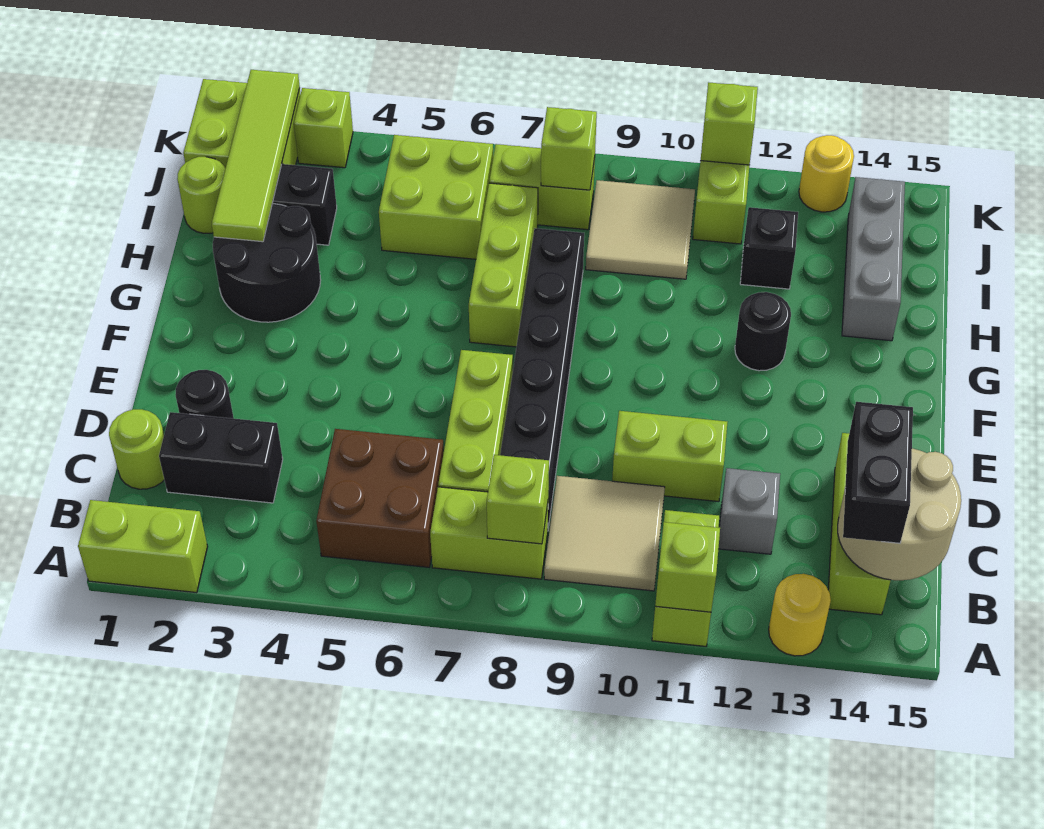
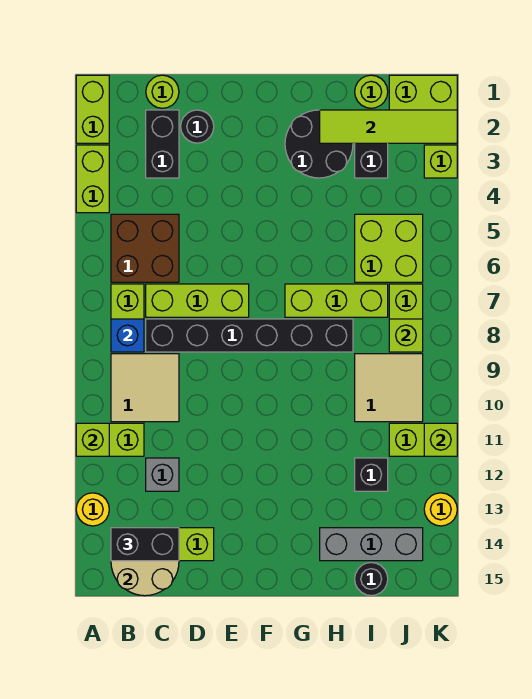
lime brick B8 level 2 -> blue brick B8 level 2
lime brick D10:D11 level 1 -> lime brick A3:A4 level 1
black round brick G12 level 1 -> black round brick I15 level 1

